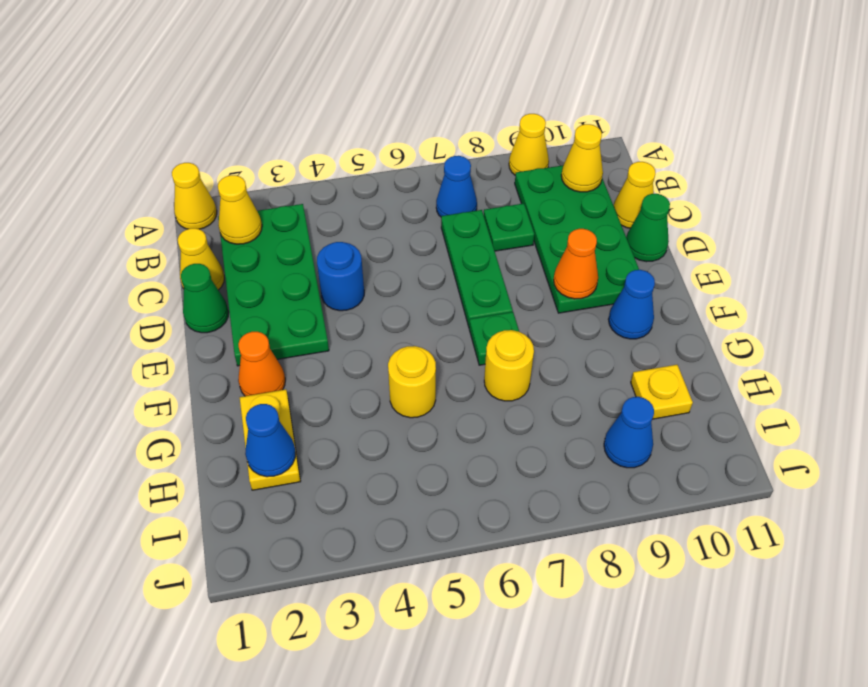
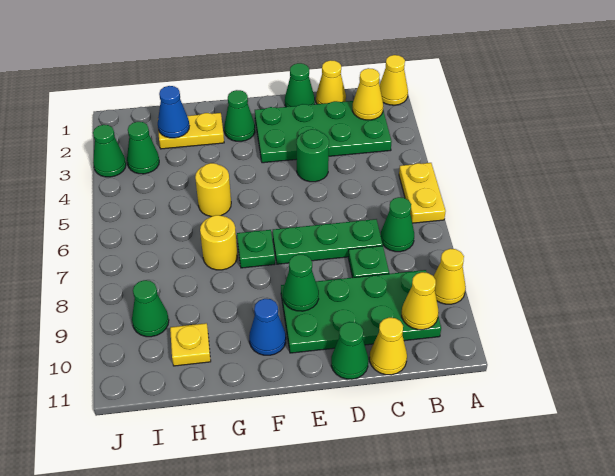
none -> yellow plate A5:A6 level 1
blue cone B7 level 1 -> green cone B7 level 1
blue round brick D4 level 1 -> green round brick D4 level 1
orange cone E9 level 2 -> green cone E9 level 2
orange cone F2 level 1 -> green cone F2 level 1
none -> green cone I3 level 1
blue cone I9 level 1 -> green cone I9 level 1
none -> green cone J3 level 1

